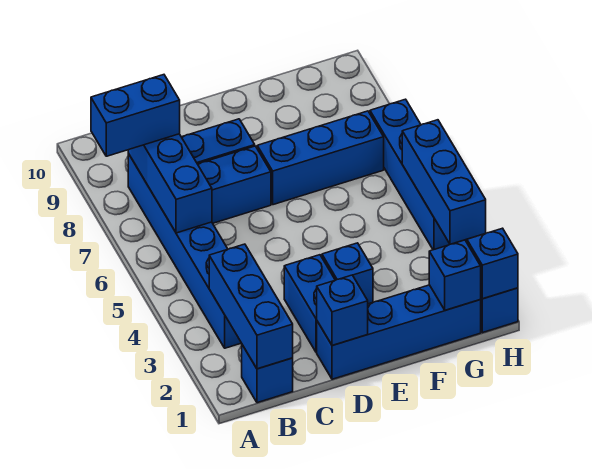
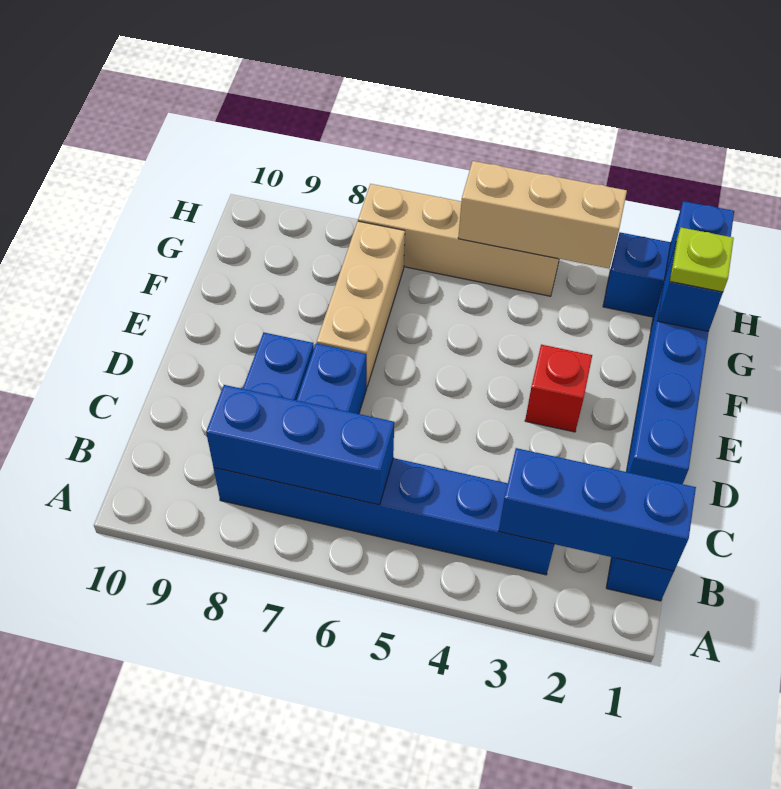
blue brick A8:B8 level 3 -> none
blue brick D1 level 2 -> none
blue brick D2:D3 level 1 -> none
blue brick E3 level 1 -> red brick E3 level 1
blue brick E7:G7 level 1 -> tan brick E7:G7 level 1
none -> lime plate G1 level 3
blue brick H3:H5 level 2 -> tan brick H3:H5 level 2
blue brick H4:H7 level 1 -> tan brick H4:H7 level 1

